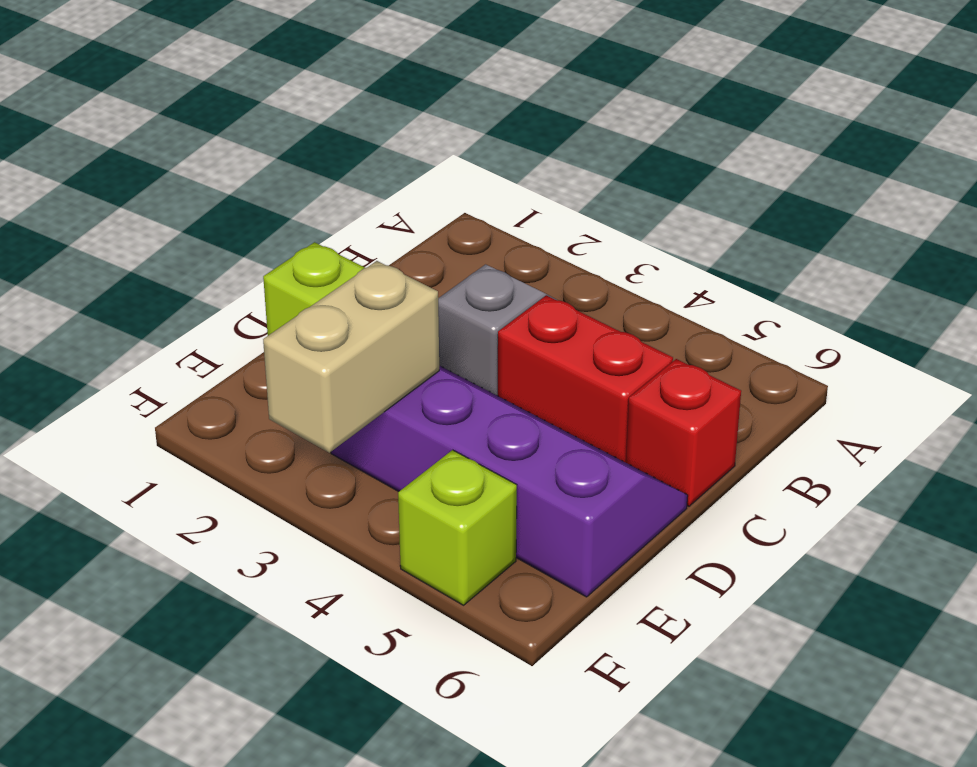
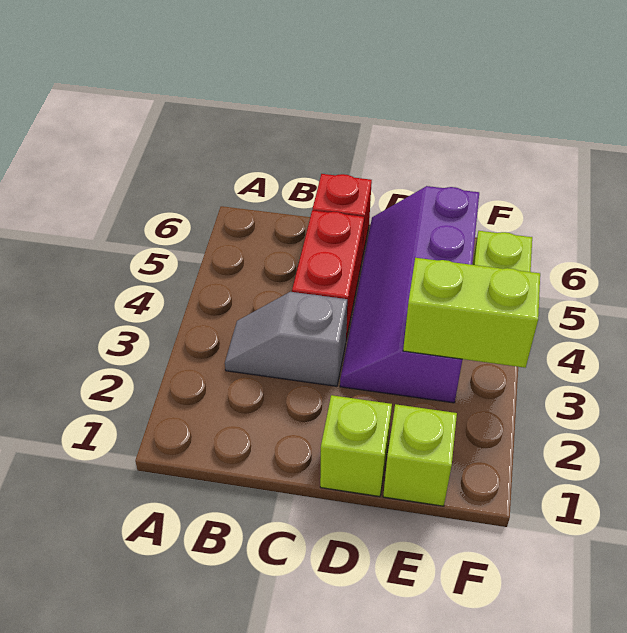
none -> lime brick E1 level 1
tan brick E3:F3 level 2 -> lime brick E3:F3 level 2

